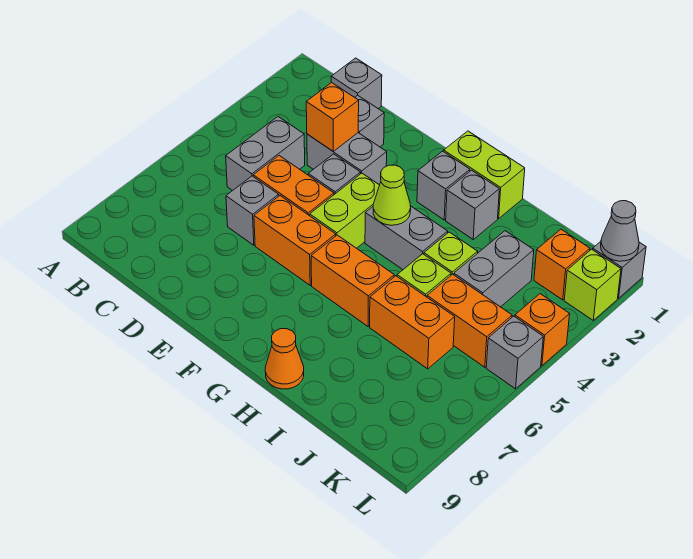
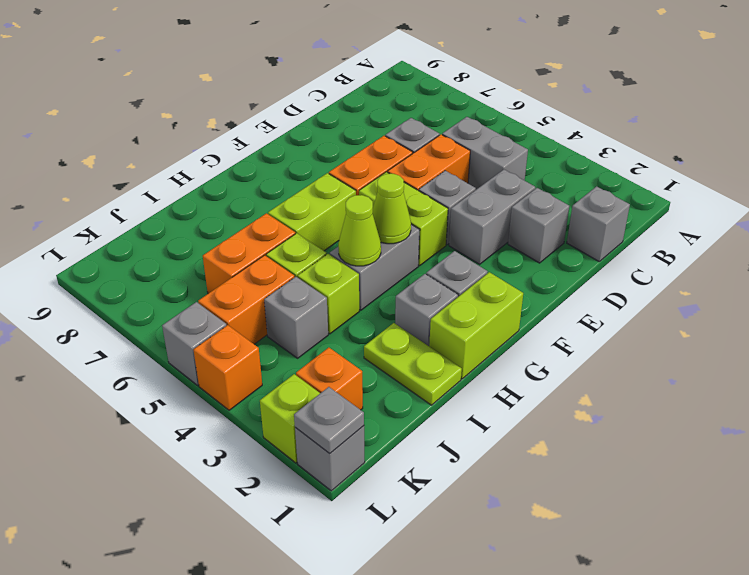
orange brick D3 level 2 -> none
orange brick G6:H6 level 1 -> lime brick G6:H6 level 1
none -> lime cone H4 level 2
orange cone H9 level 1 -> none
none -> lime plate I1:I2 level 1
grey brick J3:J4 level 1 -> grey brick J4 level 1
grey cone L1 level 2 -> grey plate L1 level 2

